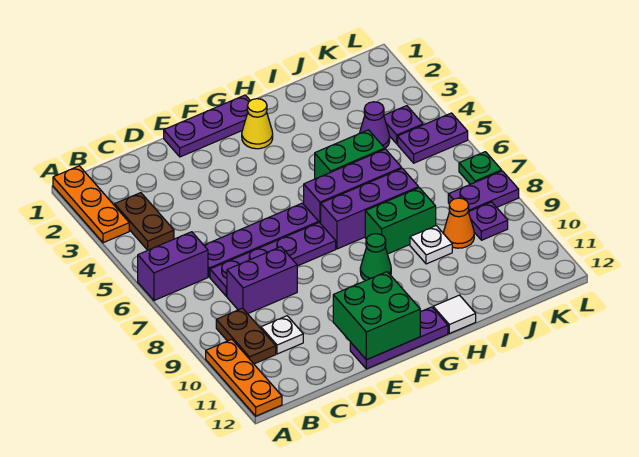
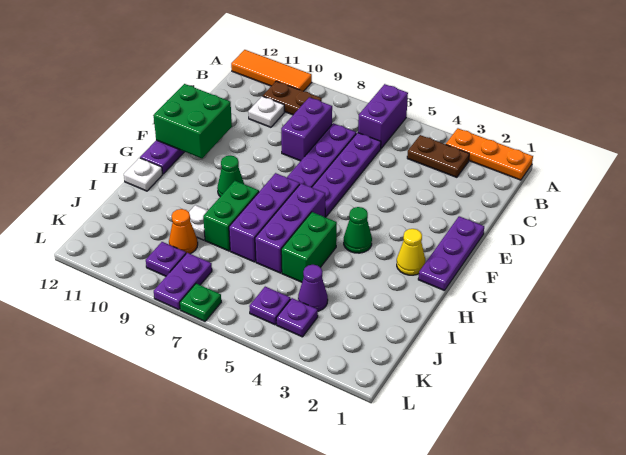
orange plate A10:A12 level 1 -> orange tile A10:A12 level 1
none -> green cone G4 level 1
white tile H12 level 1 -> white plate H12 level 1
purple plate K5:L5 level 1 -> purple plate K5 level 1

